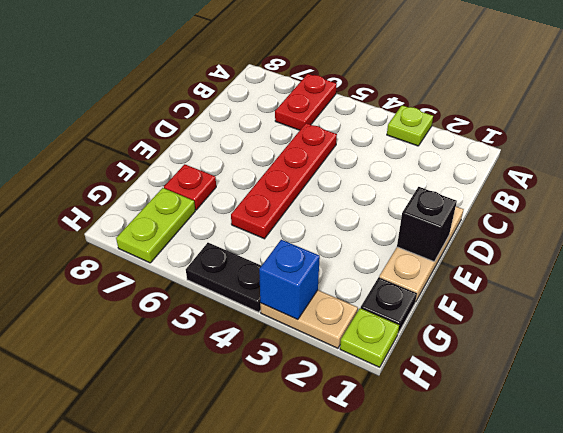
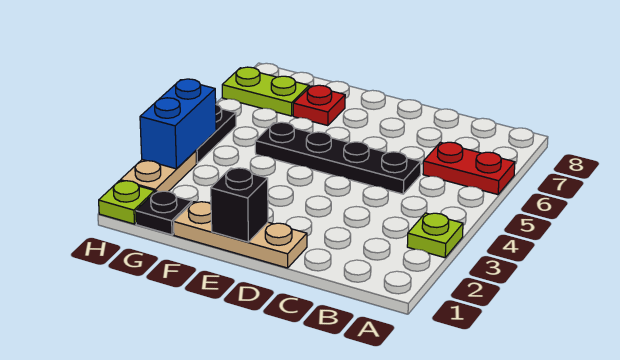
red plate C5:F5 level 1 -> black plate C5:F5 level 1
blue brick H3 level 2 -> blue brick H3:H4 level 2

